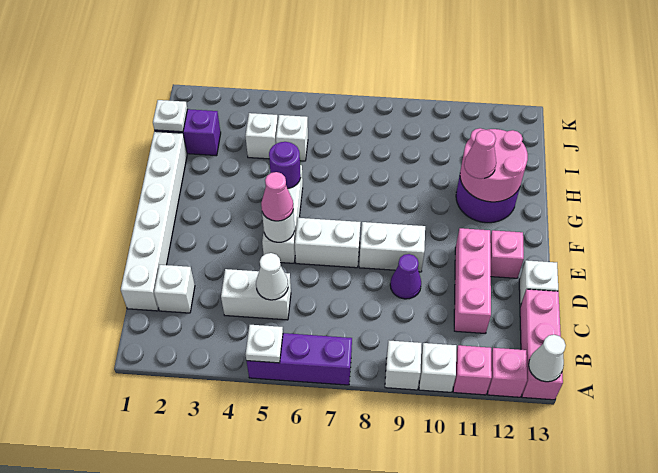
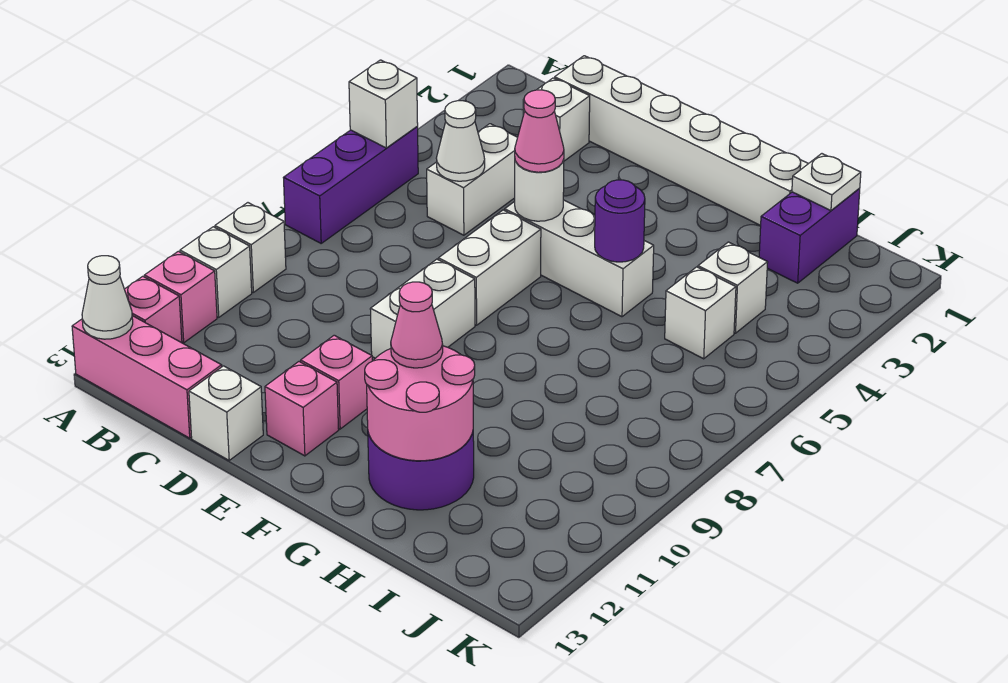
white plate A5 level 2 -> white brick A5 level 2
pink brick C11:E11 level 1 -> pink brick E11 level 1
purple cone D9 level 1 -> none

